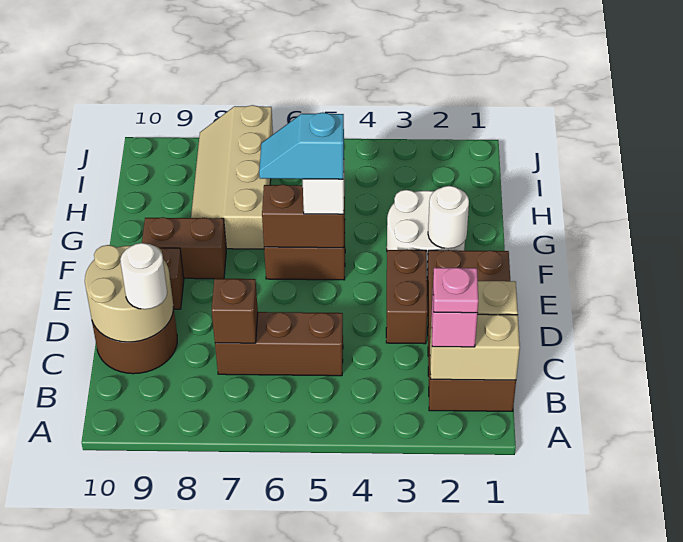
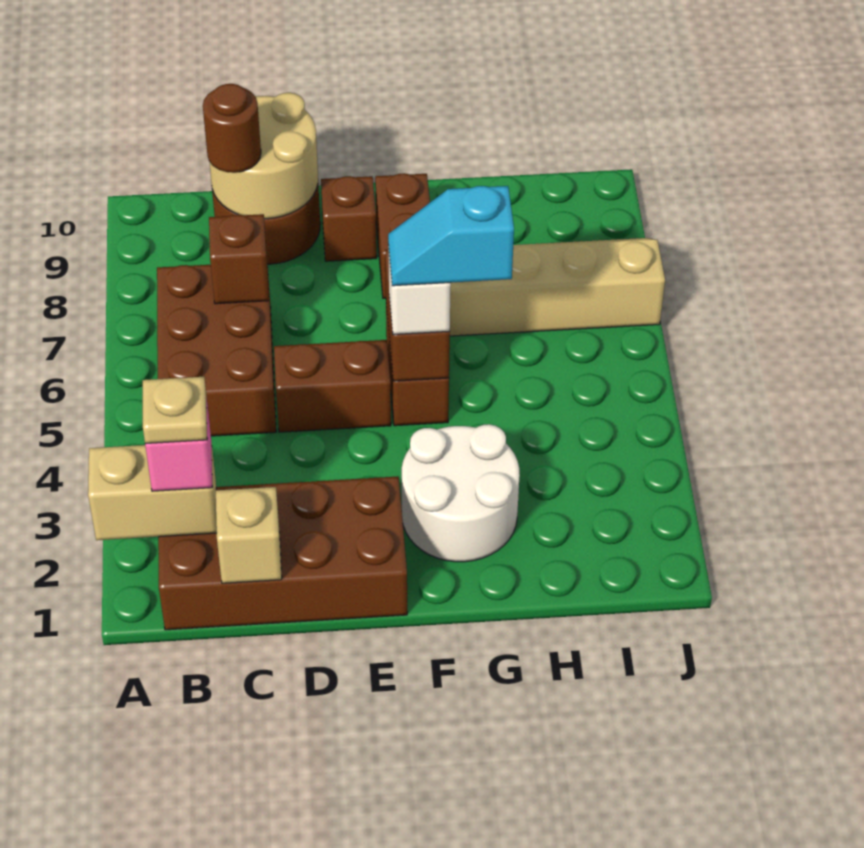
tan brick B1:B2 level 2 -> tan brick A2:B2 level 2
pink plate B2 level 4 -> tan plate B2 level 4
brown brick C5:C7 level 1 -> brown brick B5:C7 level 1
white round brick C9 level 3 -> brown round brick C9 level 3
brown brick D3:E3 level 1 -> brown brick D5:E5 level 1
white round brick F2 level 2 -> none
cyan slope F5:F6 level 4 top 5 -> cyan slope F5:G5 level 4 top G

